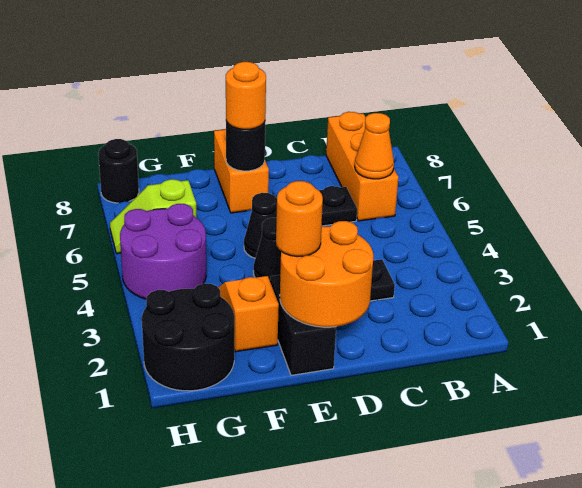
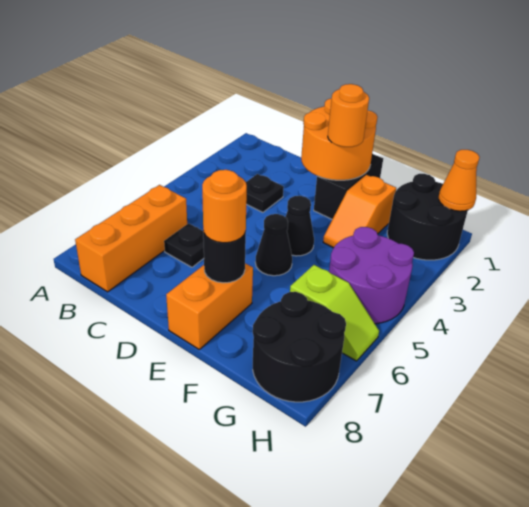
orange cone B6 level 2 -> orange cone H1 level 2
black round brick H8 level 1 -> black round brick G7:H8 level 1

